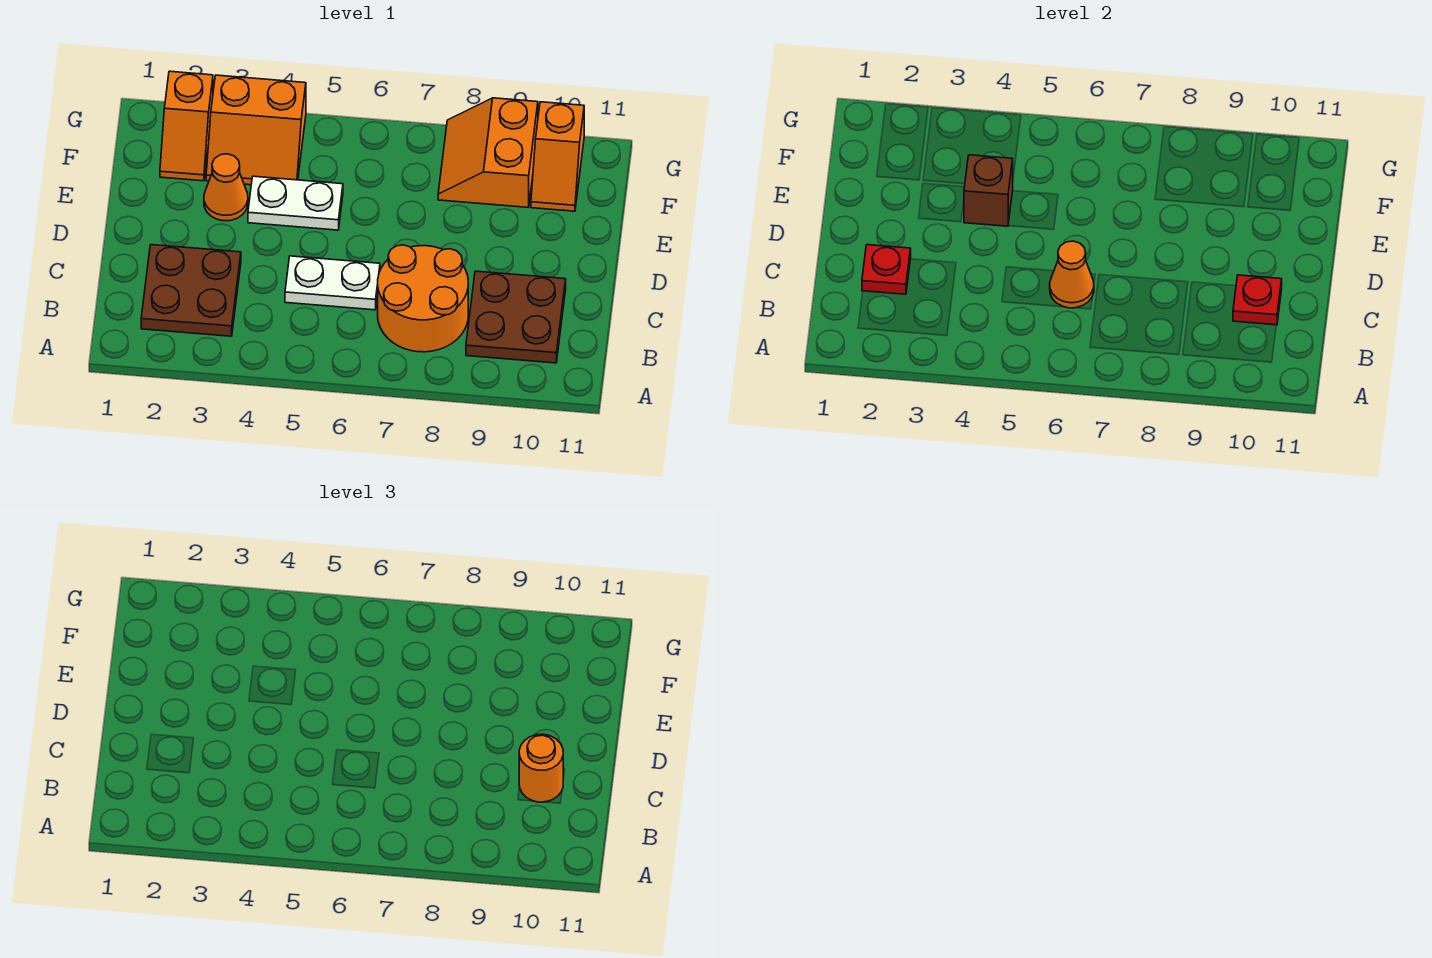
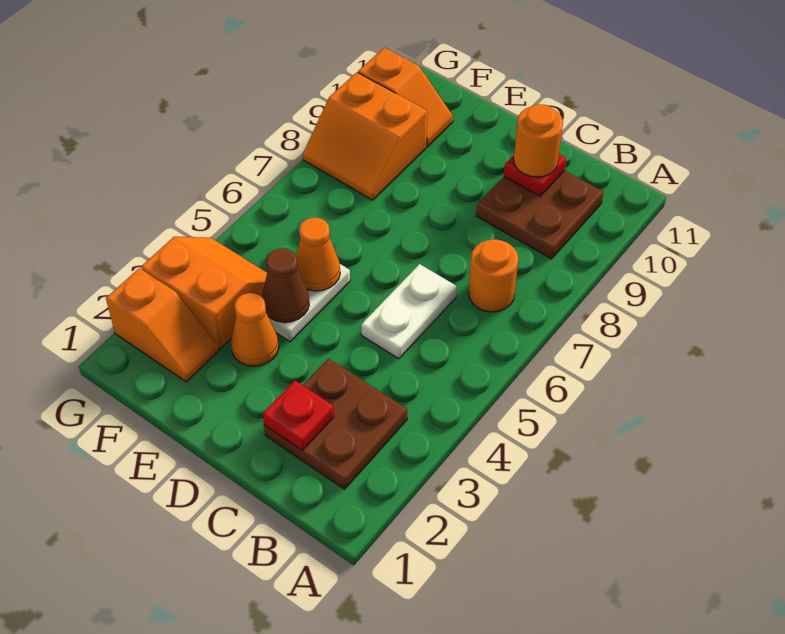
orange round brick B7:C8 level 1 -> orange round brick B7 level 1
orange cone C6 level 2 -> orange cone E5 level 2
brown brick E4 level 2 -> brown cone E4 level 2
orange slope F3:G4 level 1 top G -> orange slope F3:G4 level 1 top 3

